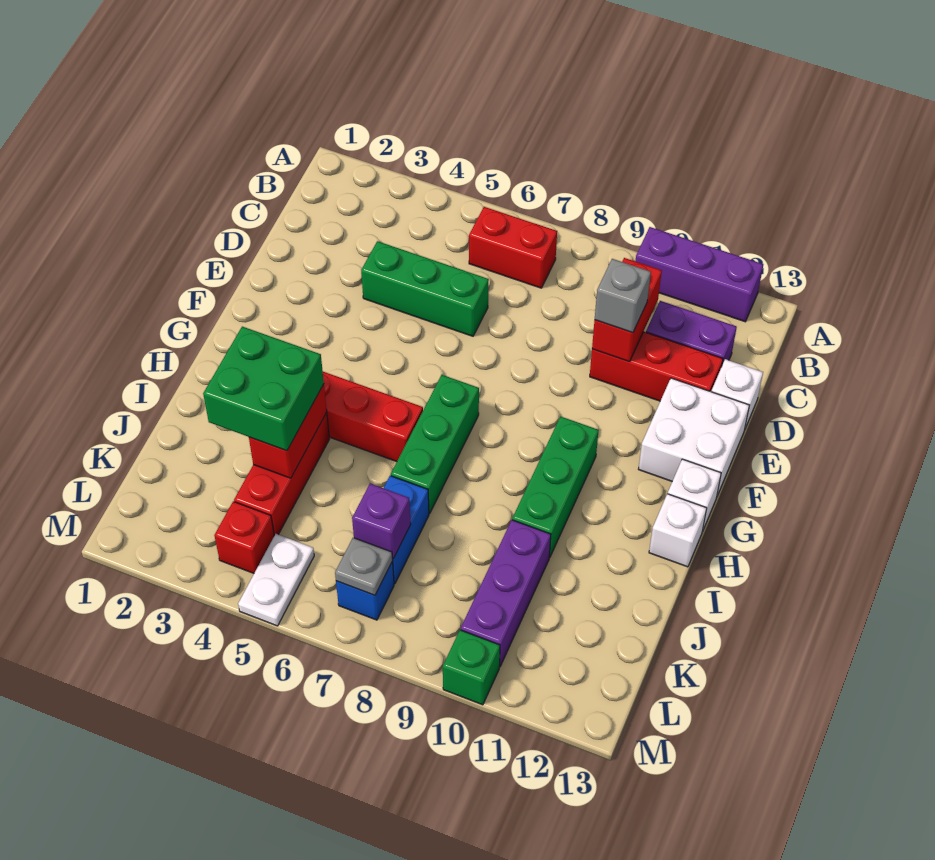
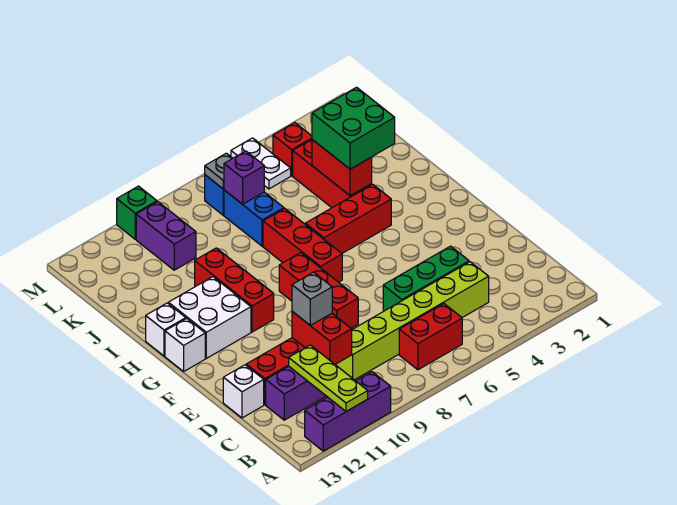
none -> lime plate A11:C11 level 2
none -> lime brick C4:C9 level 1
none -> red brick E8:G8 level 1
white brick E12:F13 level 1 -> white brick G11:H12 level 1
green brick G7:I7 level 1 -> red brick G7:I7 level 1
green brick G10:I10 level 1 -> red brick G10:I10 level 1
purple brick J10:L10 level 1 -> purple brick K10:L10 level 1

